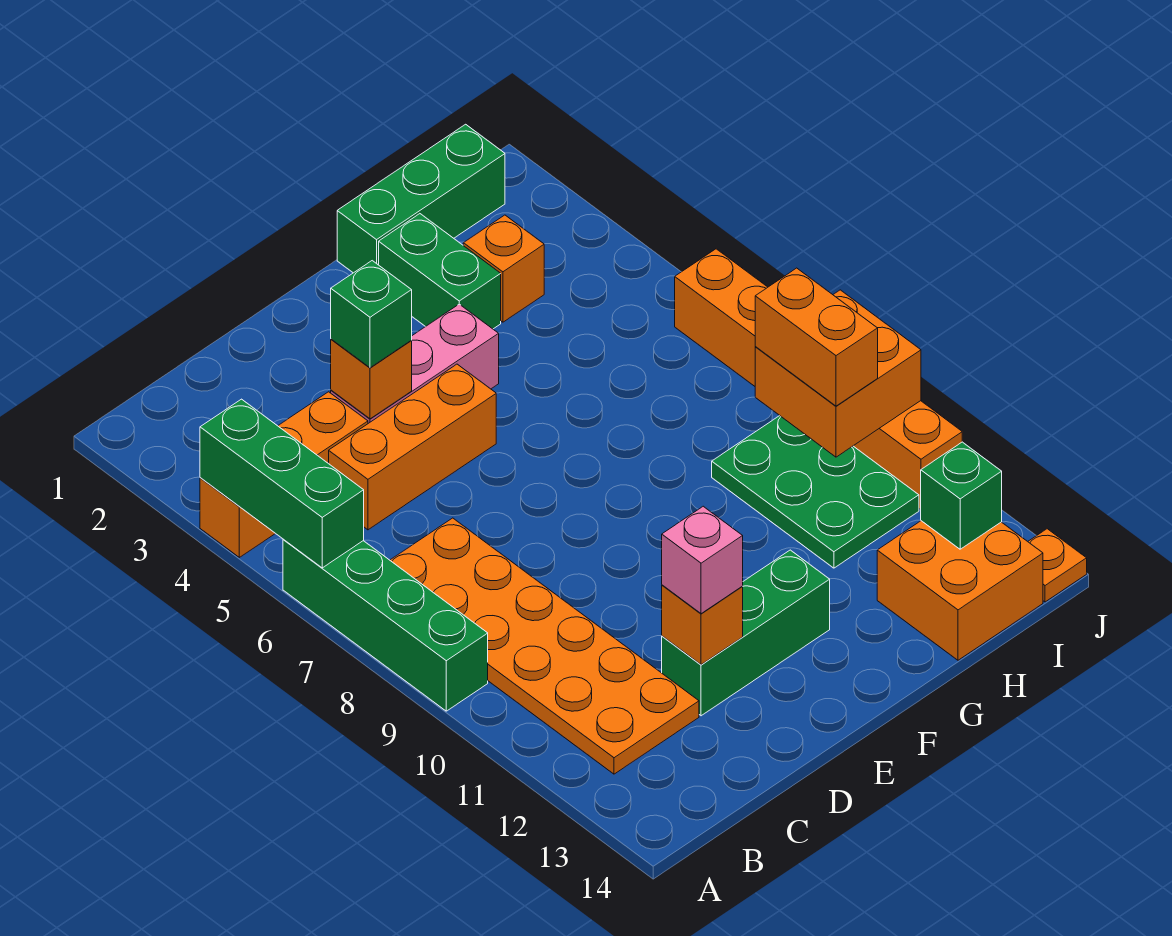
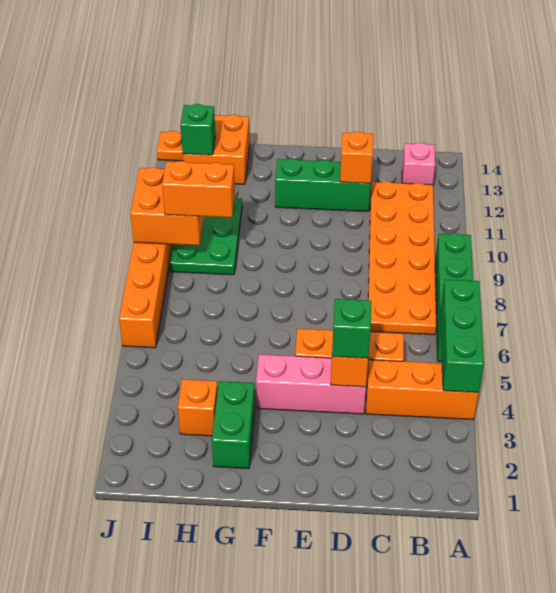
pink brick D12 level 3 -> pink brick B13 level 1
green brick G1:I1 level 1 -> none
orange brick I9:I10 level 3 -> orange brick H9:I9 level 3

